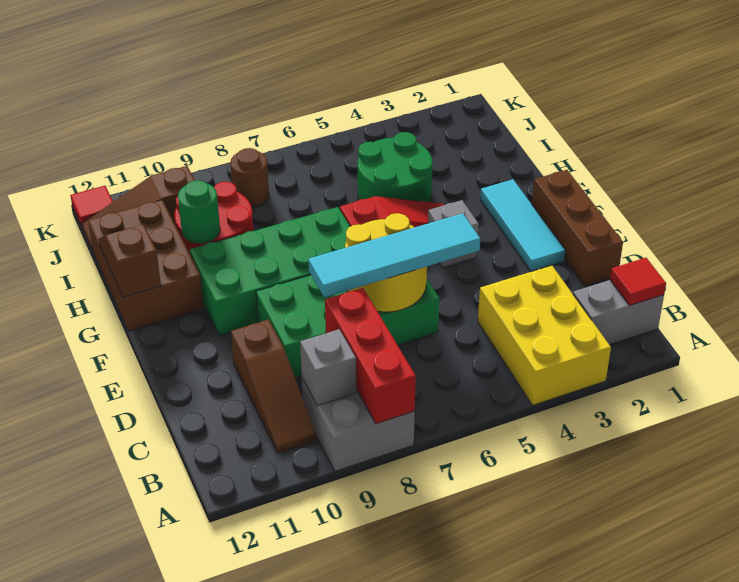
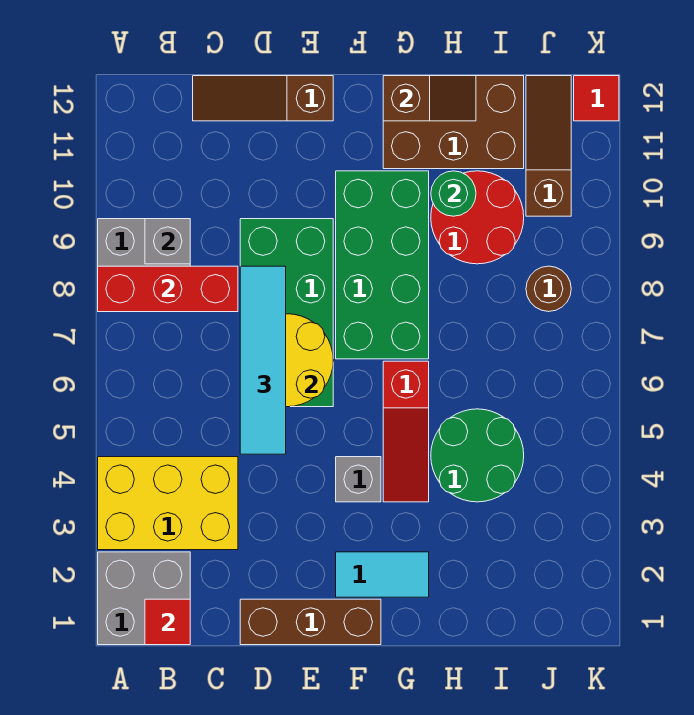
grey brick B1:B2 level 1 -> grey brick A1:B2 level 1
brown slope B10:D10 level 1 top D -> brown slope C12:E12 level 1 top E
cyan tile E2:G2 level 1 -> cyan tile F2:G2 level 1

